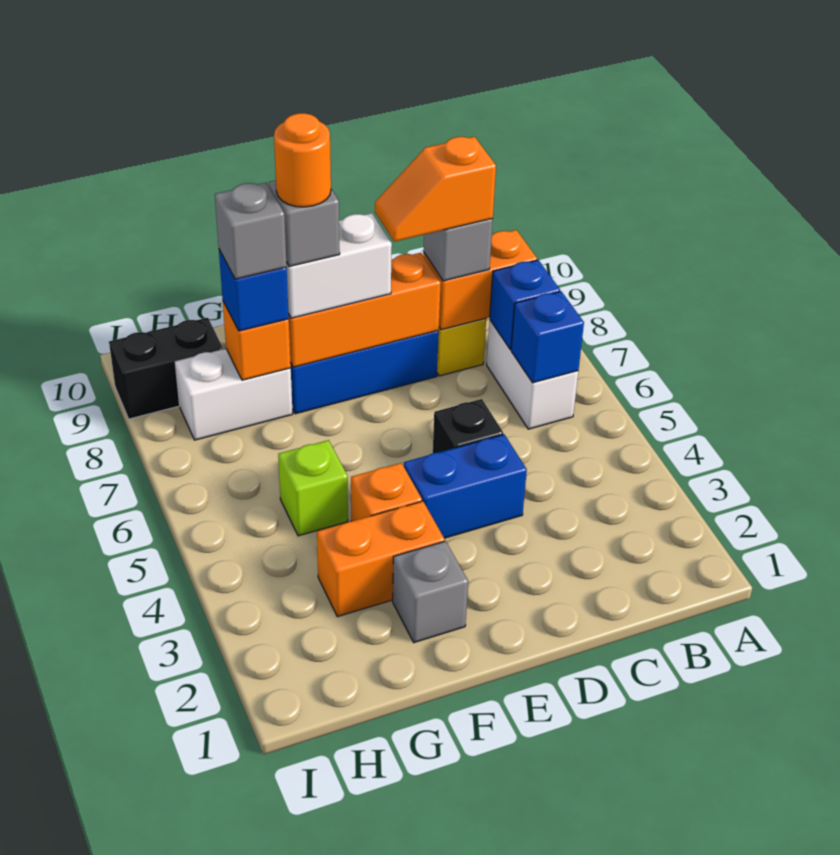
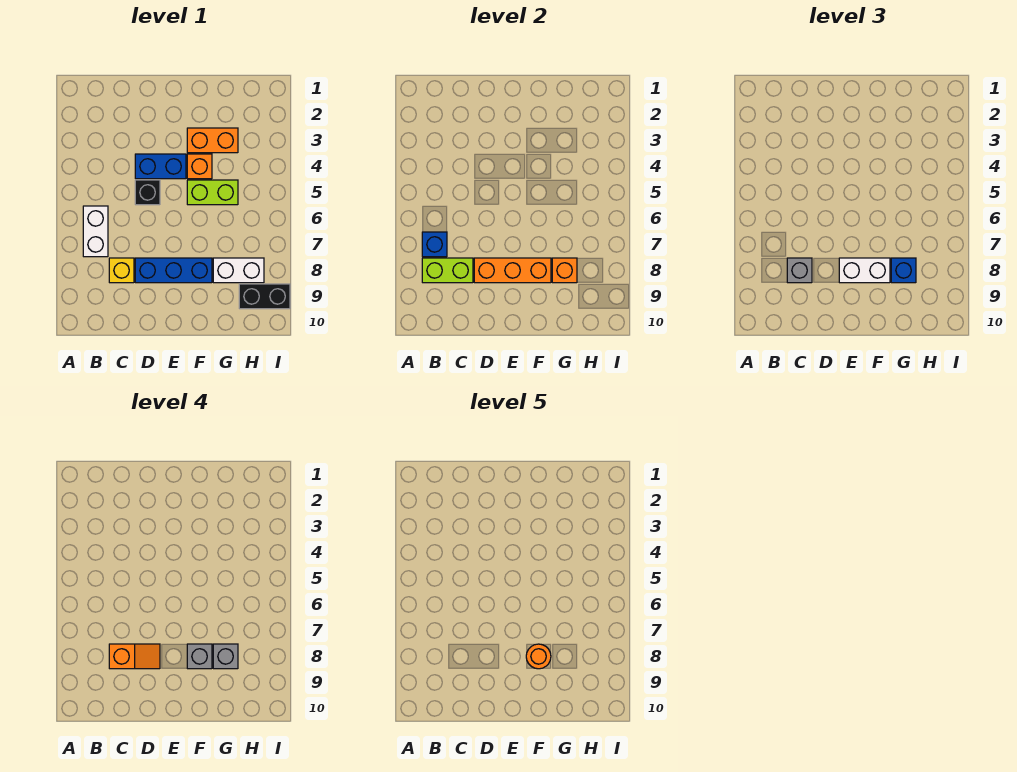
blue brick B6 level 2 -> none
orange brick B8:C8 level 2 -> lime brick B8:C8 level 2
grey brick F2 level 1 -> none
lime brick G5 level 1 -> lime brick F5:G5 level 1

